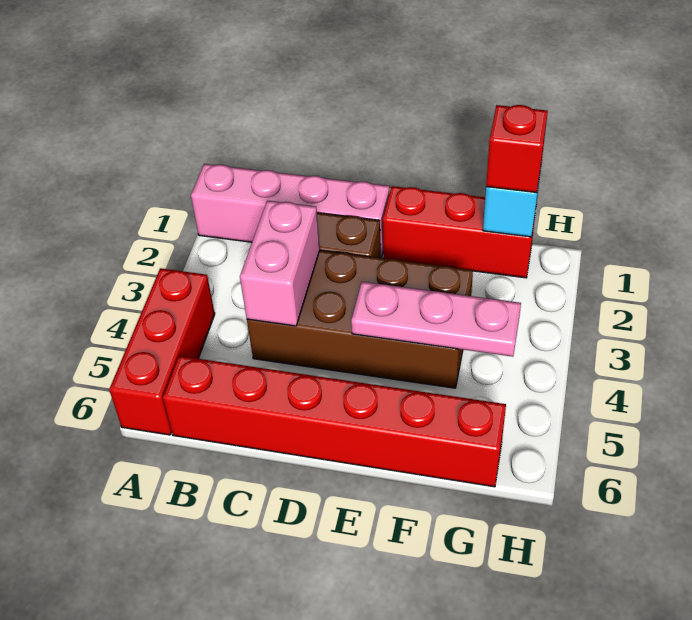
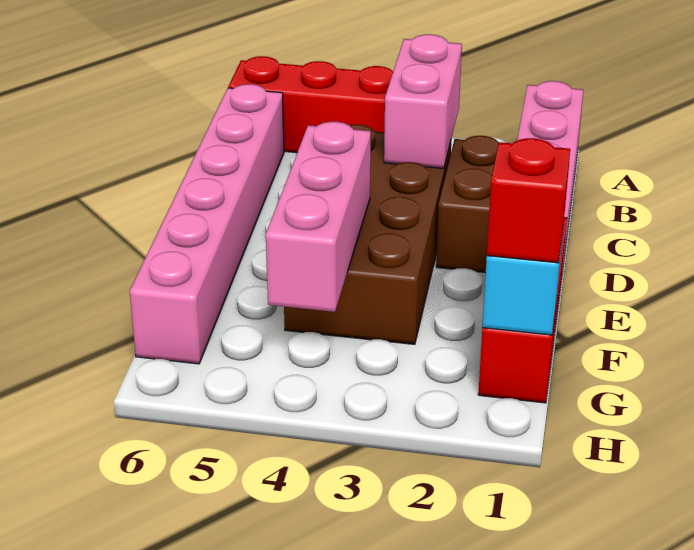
red brick B6:G6 level 1 -> pink brick B6:G6 level 1
pink brick C3:C4 level 2 -> pink brick B3:C3 level 2
pink plate E4:G4 level 2 -> pink brick E4:G4 level 2

